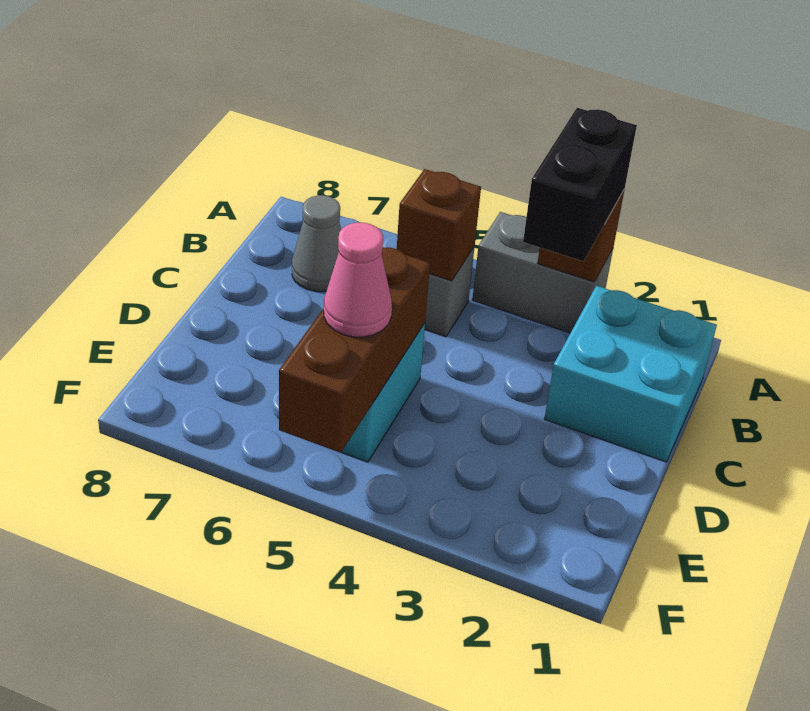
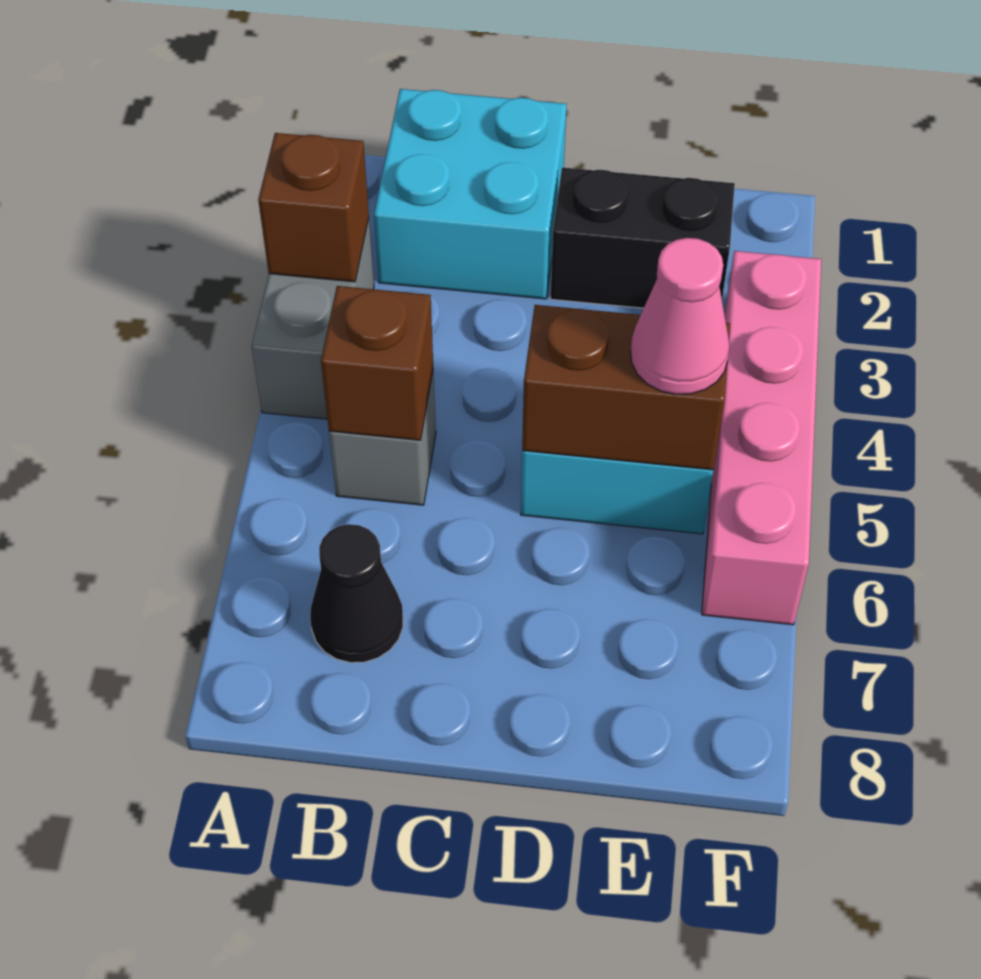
black brick A3:B3 level 3 -> black brick D2:E2 level 1
grey cone B7 level 1 -> black cone B7 level 1
brown brick D5:F5 level 2 -> brown brick D5:E5 level 2
none -> pink brick F3:F6 level 1

